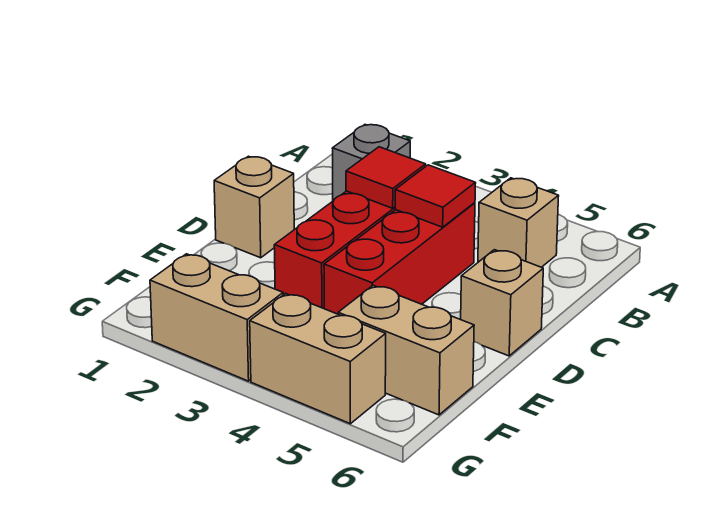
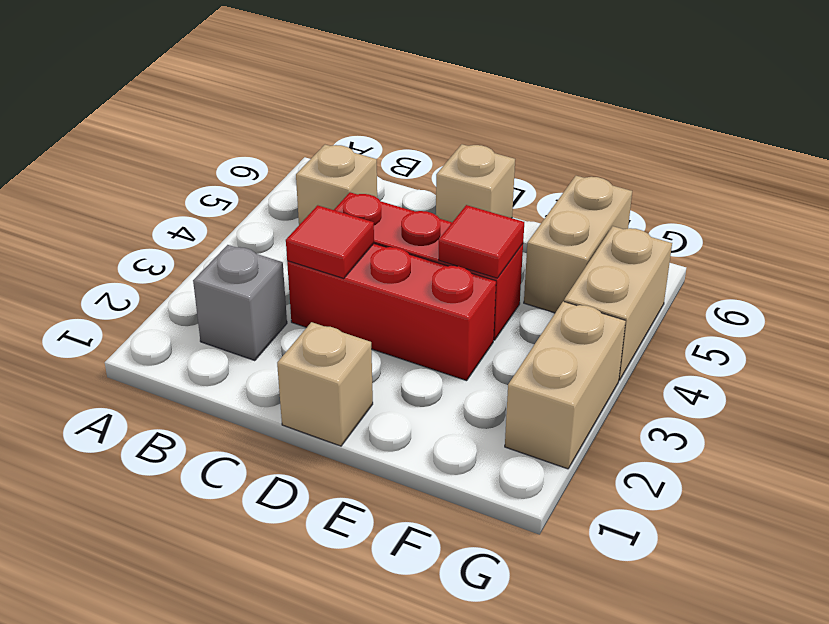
red tile C4 level 2 -> red tile E4 level 2

